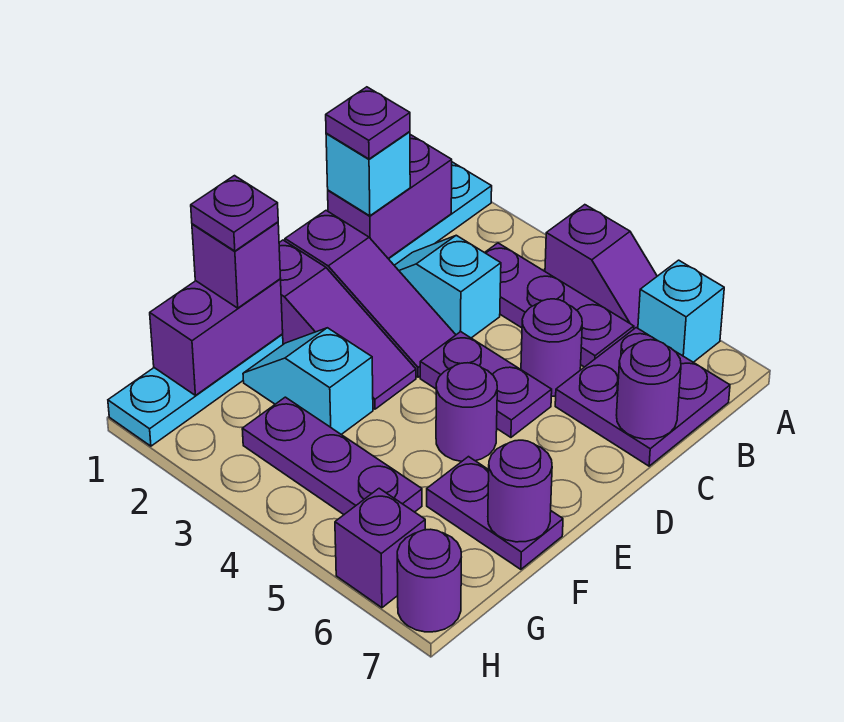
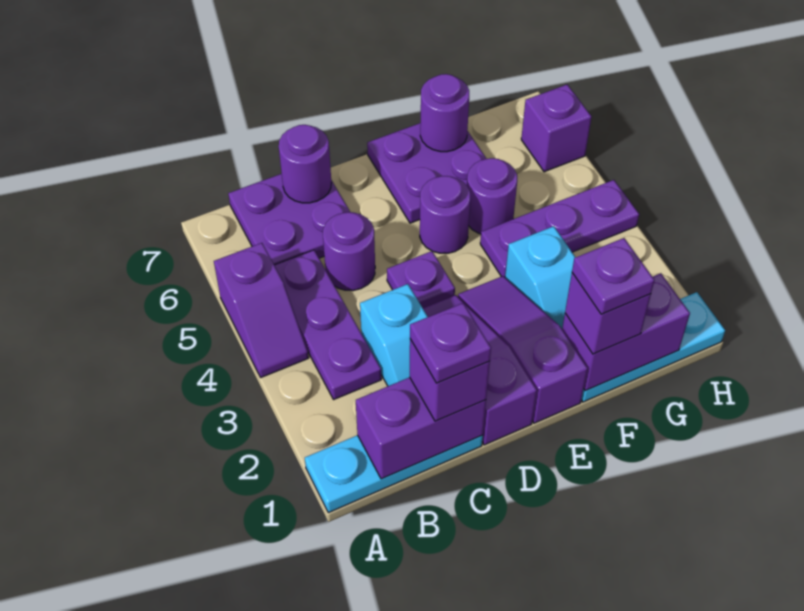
purple slope A4:A5 level 1 top 4 -> purple slope A4:A5 level 1 top 5
cyan brick A6 level 1 -> none
cyan brick C1 level 3 -> purple brick C1 level 3
purple plate D4:D5 level 1 -> purple plate D4 level 1
purple plate F6:F7 level 1 -> purple plate E6:F7 level 1
purple plate G3:G5 level 1 -> purple plate F4:H4 level 1
purple round brick H7 level 1 -> purple round brick F5 level 1

